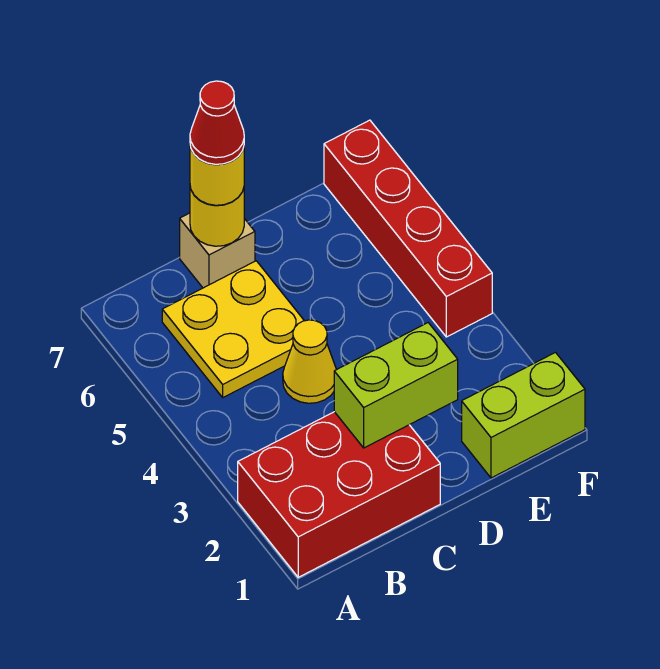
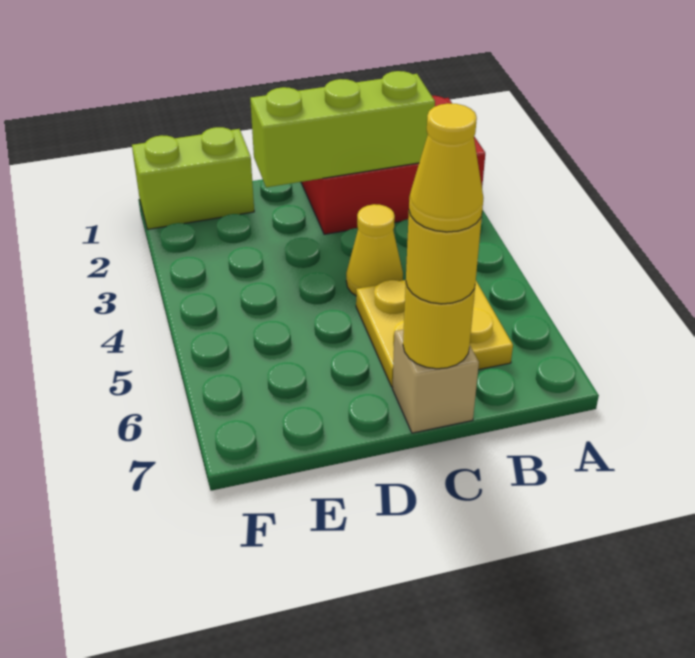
lime brick C2:D2 level 2 -> lime brick B2:D2 level 2
red cone C7 level 4 -> yellow cone C7 level 4
red brick F4:F7 level 1 -> none

